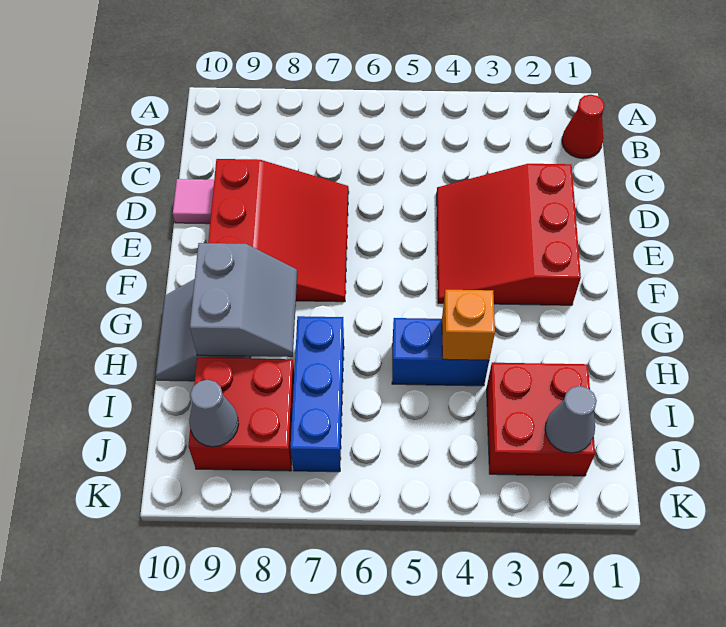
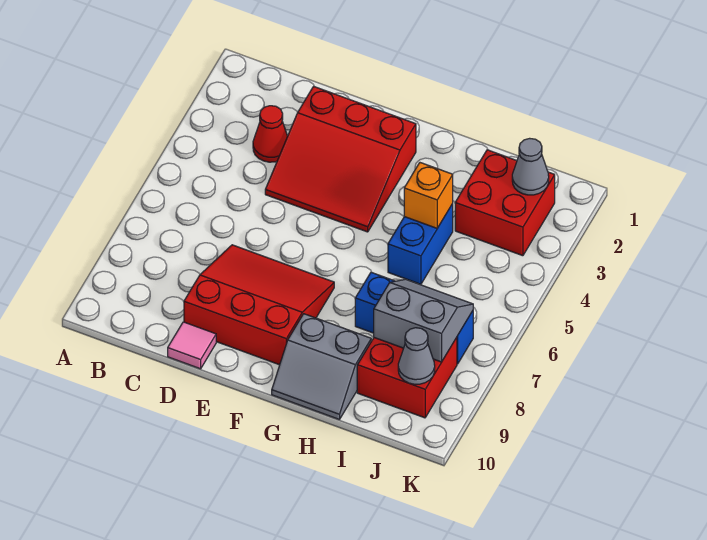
red cone B1 level 1 -> red cone C3 level 1
grey slope G8:H9 level 2 top 9 -> grey slope I7:J8 level 2 top 8

